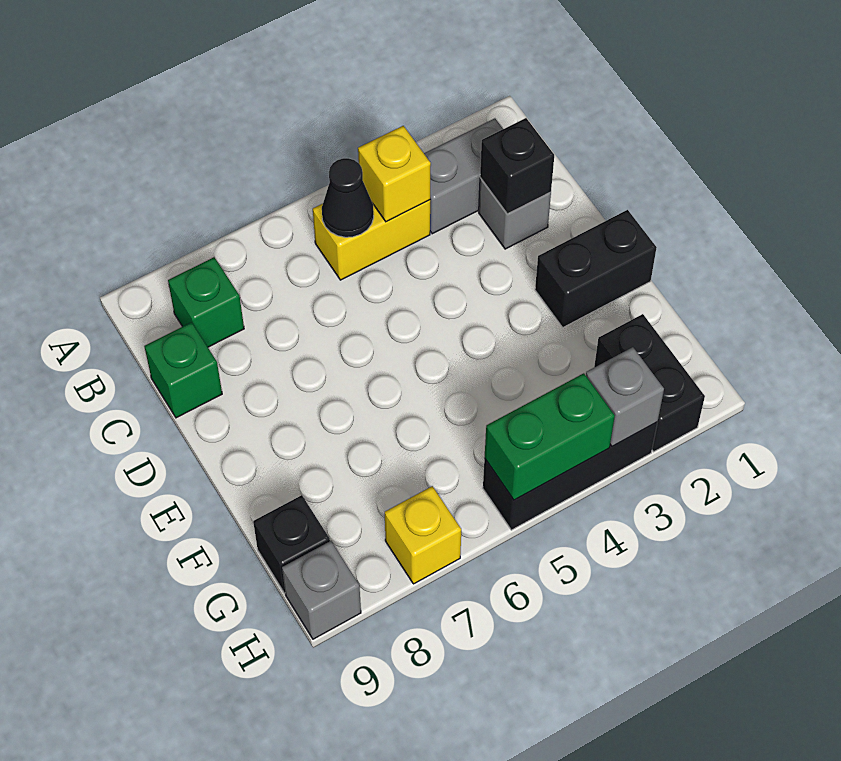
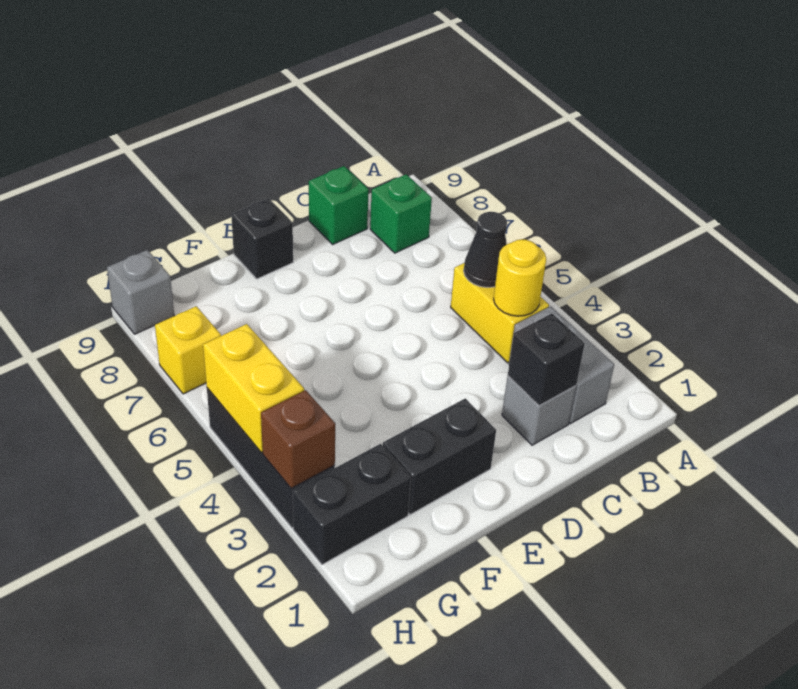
yellow brick B4 level 2 -> yellow round brick B4 level 2
black brick E1:E2 level 1 -> black brick E2:F2 level 1
black brick G9 level 1 -> black brick E9 level 1
grey brick H3 level 2 -> brown brick H3 level 2
green brick H4:H5 level 2 -> yellow brick H4:H5 level 2

